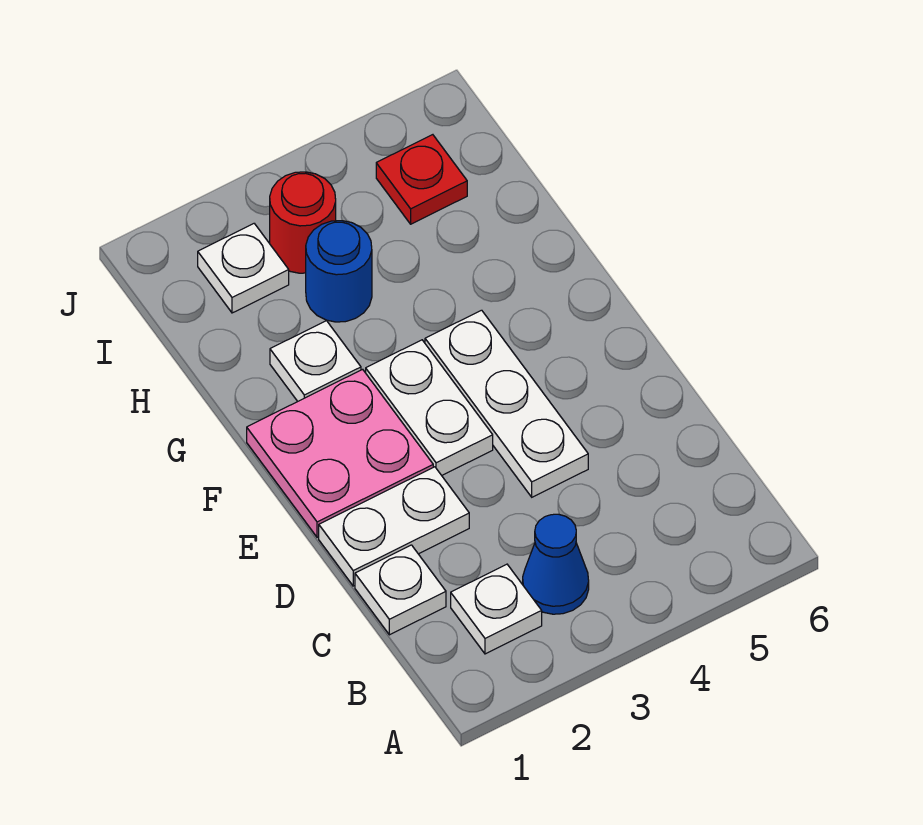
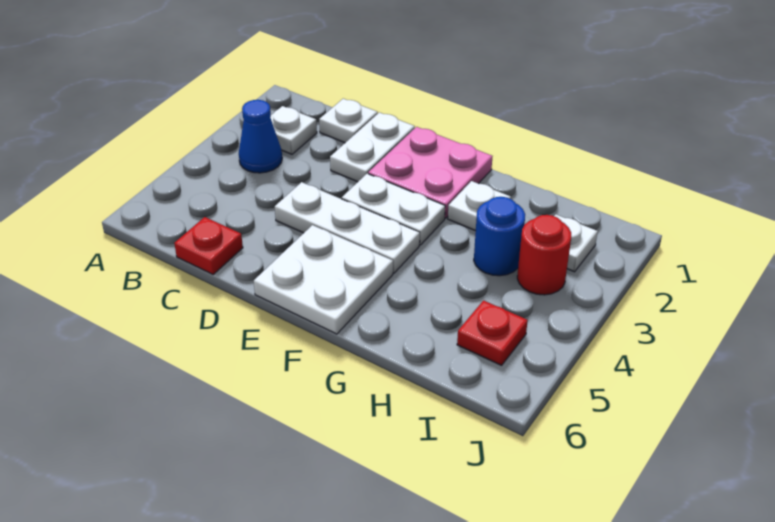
none -> red plate C6 level 1
none -> white plate E5:F6 level 1

